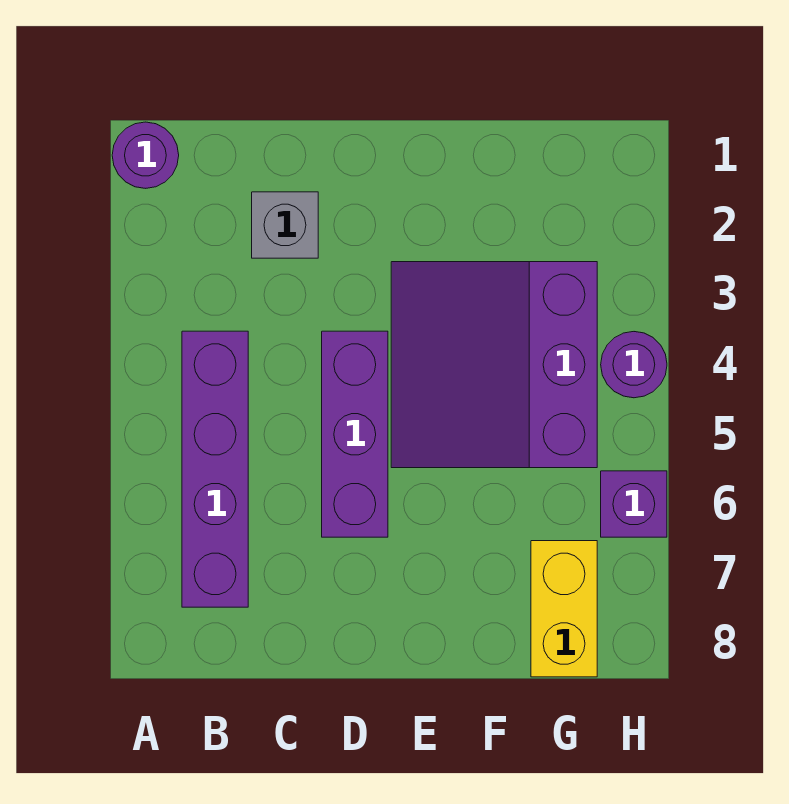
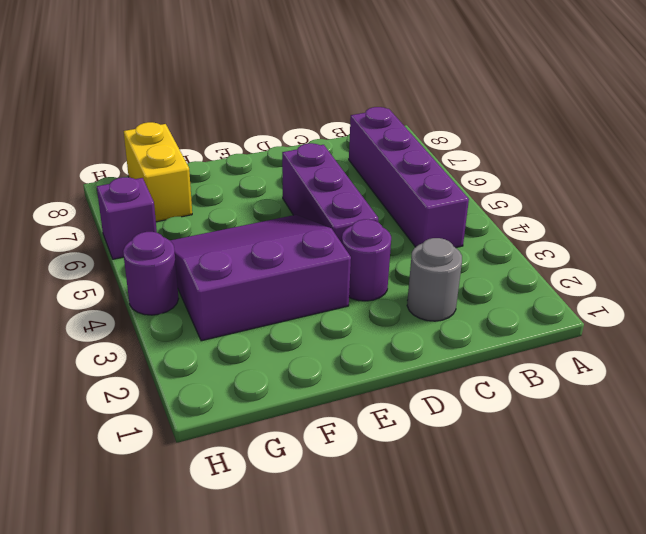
purple round brick A1 level 1 -> purple round brick D3 level 1
grey brick C2 level 1 -> grey round brick C2 level 1
purple slope E3:G5 level 1 top G -> purple slope E3:G5 level 1 top 3

